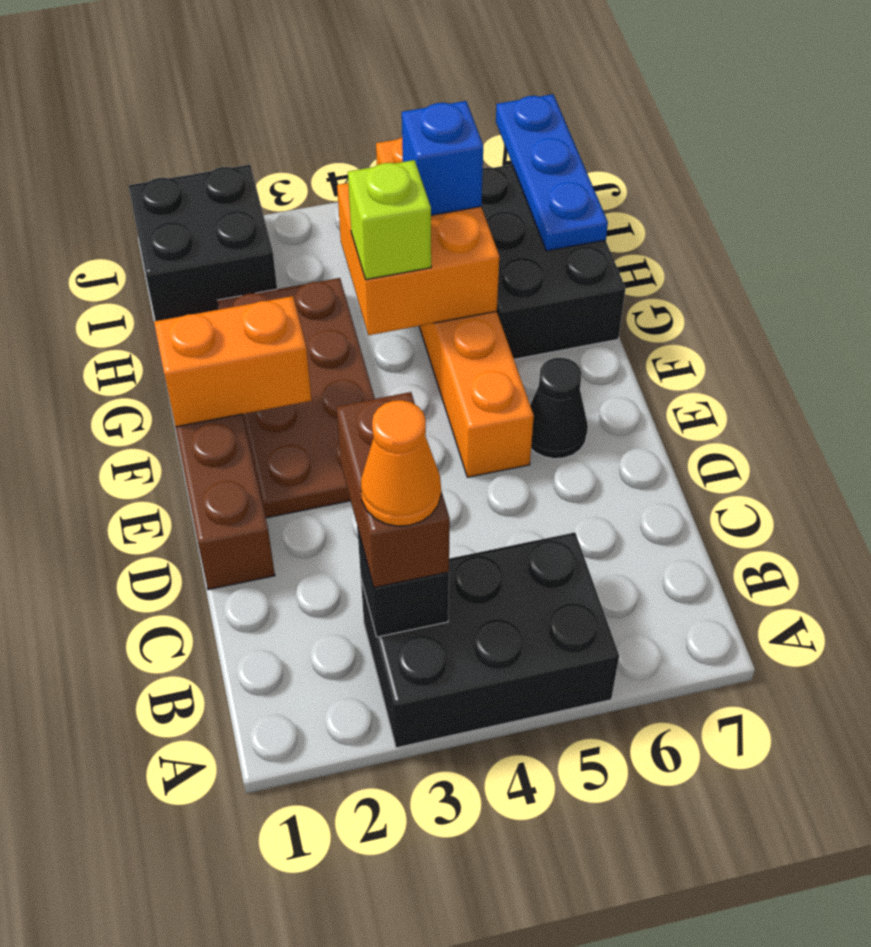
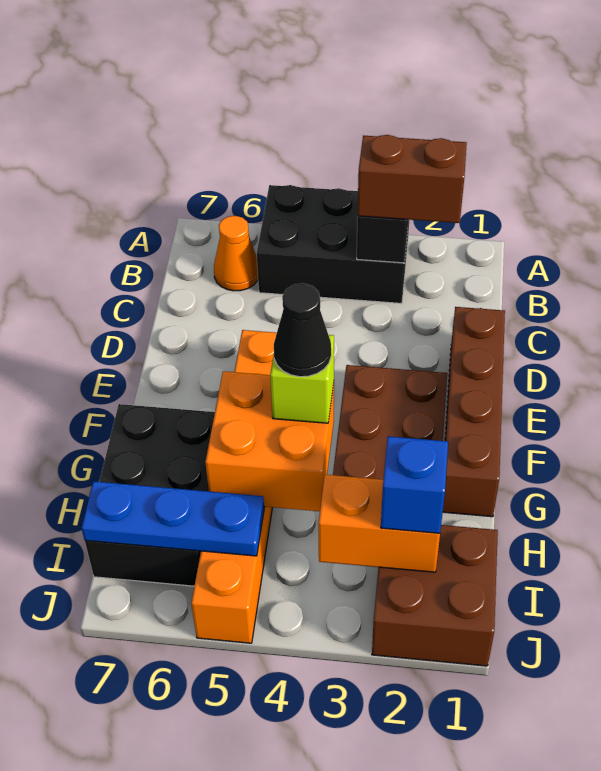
brown brick B3:C3 level 3 -> brown brick B2:B3 level 3
orange cone B3 level 4 -> orange cone B6 level 1
black cone E6 level 1 -> black cone G4 level 4
orange brick F1:F2 level 2 -> orange brick I2:I3 level 2
blue brick H5 level 3 -> blue brick I2 level 3
blue plate H7:J7 level 2 -> blue plate I5:I7 level 2
black brick I1:J2 level 1 -> brown brick I1:J2 level 1

